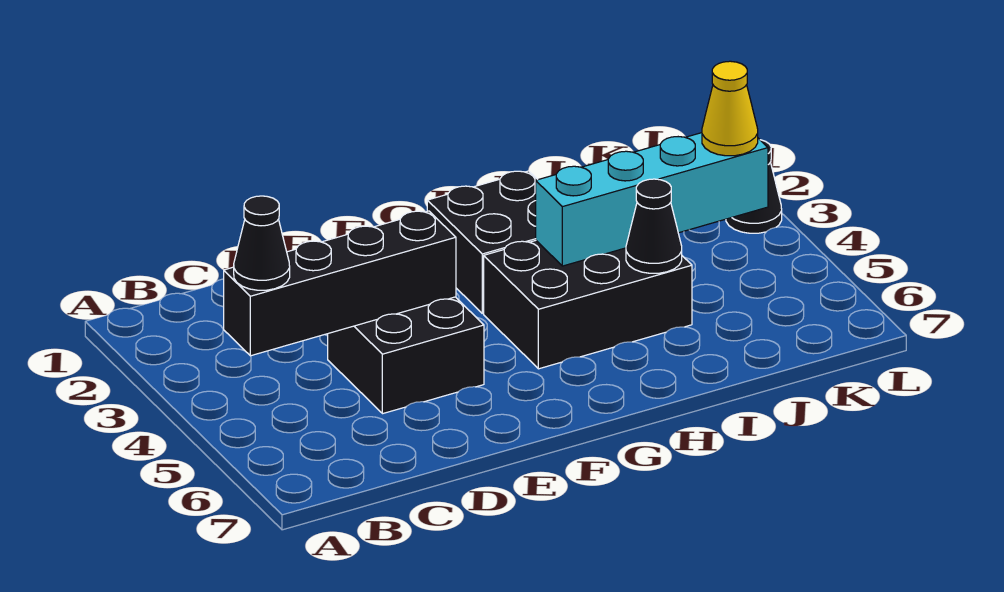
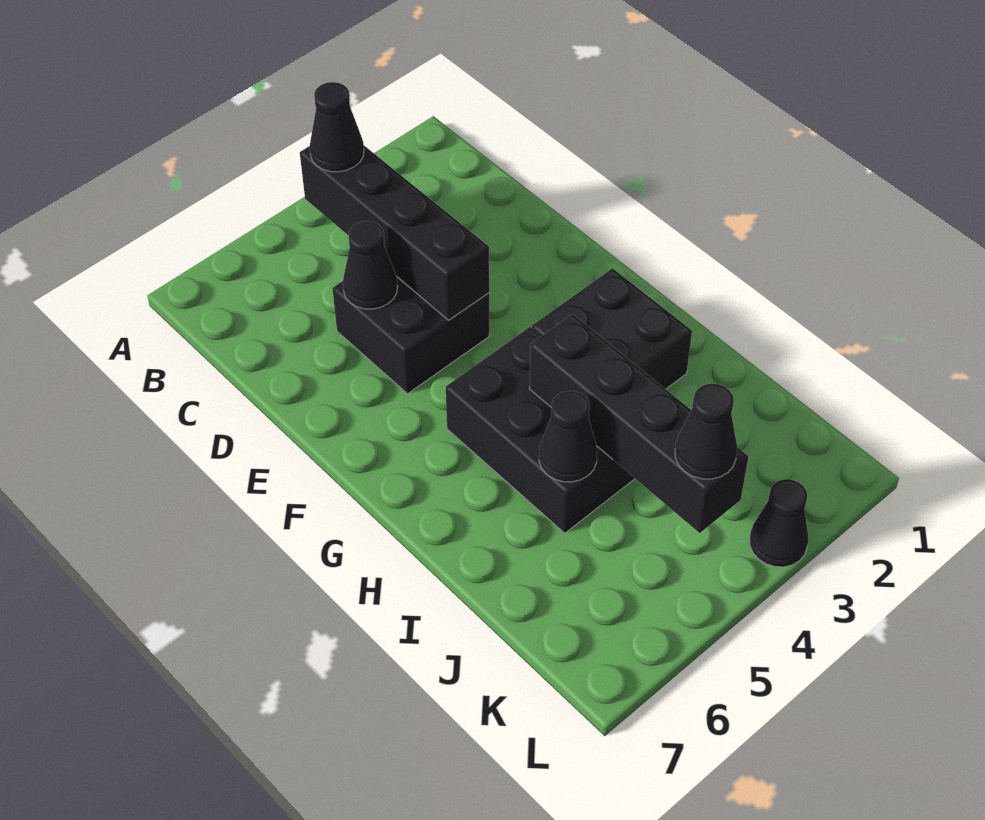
none -> black cone D5 level 2
cyan brick H4:K4 level 2 -> black brick H4:K4 level 2
yellow cone K4 level 3 -> black cone K4 level 3

